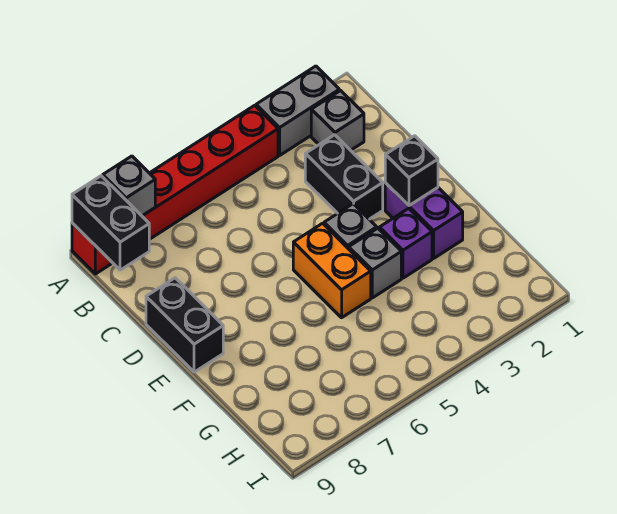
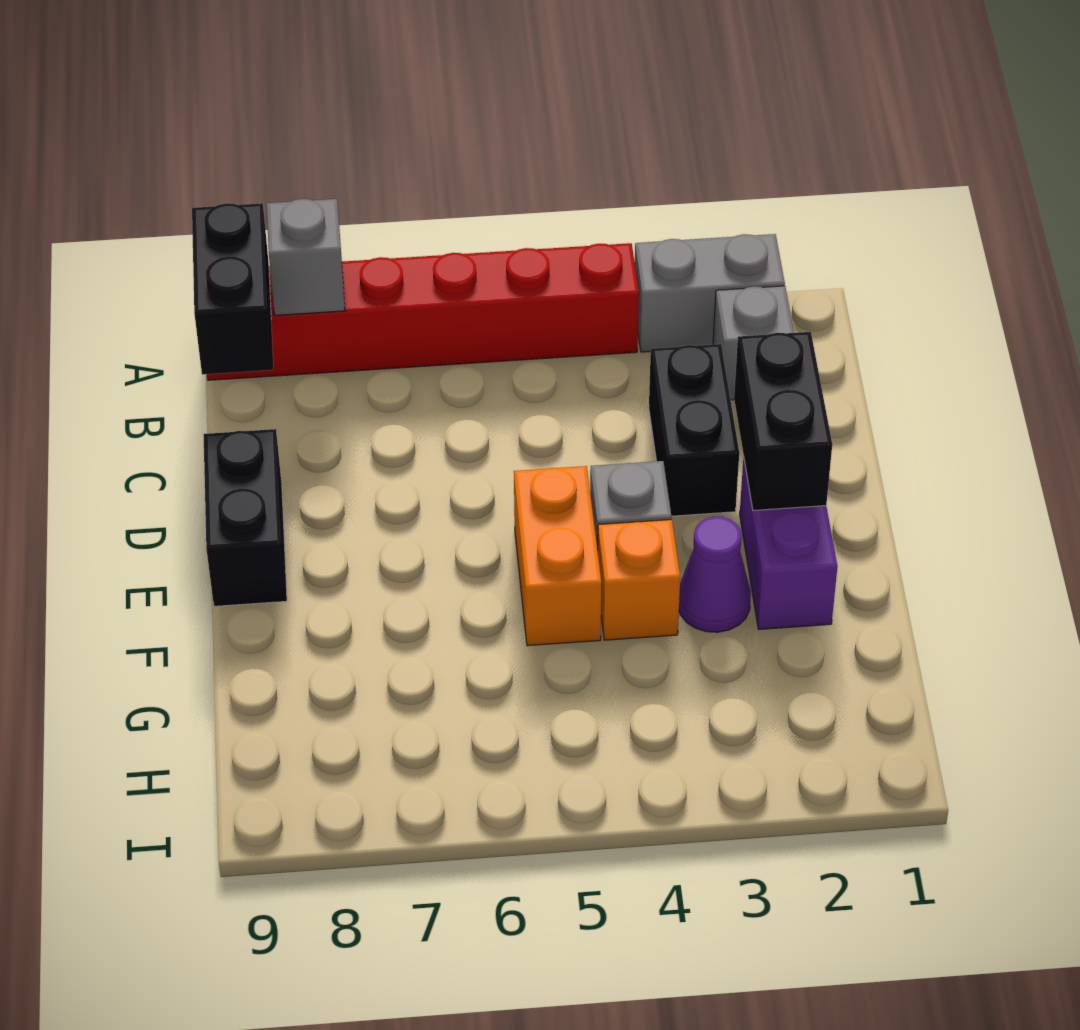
black brick E2 level 2 -> black brick D2:E2 level 2
purple brick F3 level 1 -> purple cone F3 level 1
grey brick F4 level 1 -> orange brick F4 level 1

